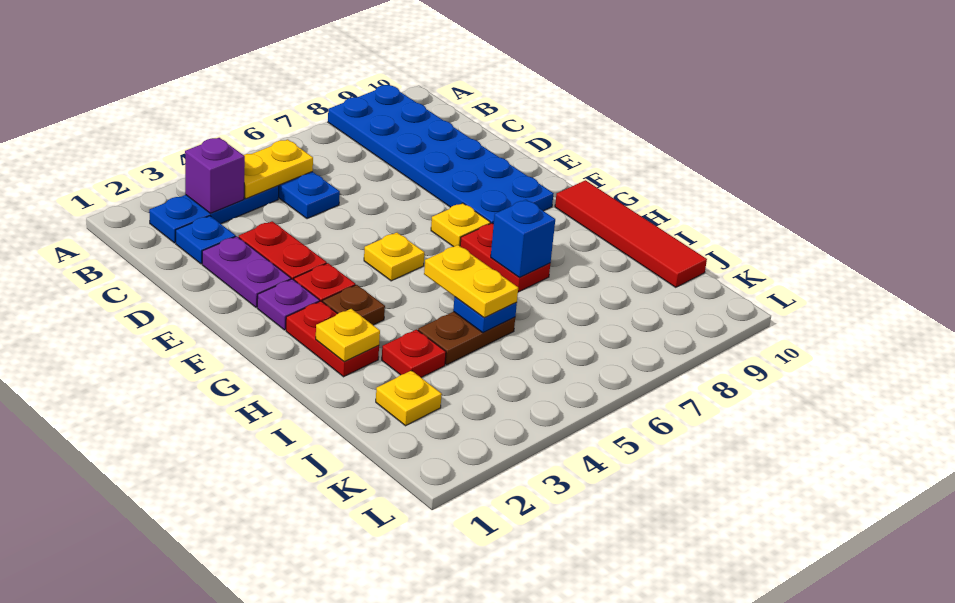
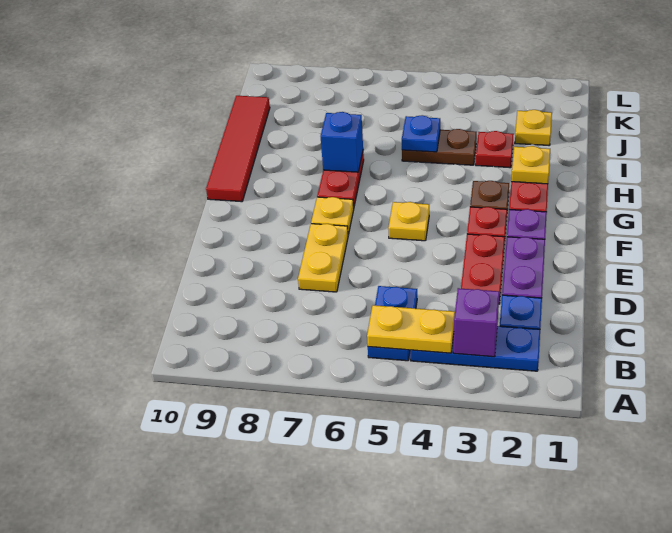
blue plate A8:F9 level 1 -> none
yellow plate H5:I5 level 3 -> yellow plate D7:E7 level 1

